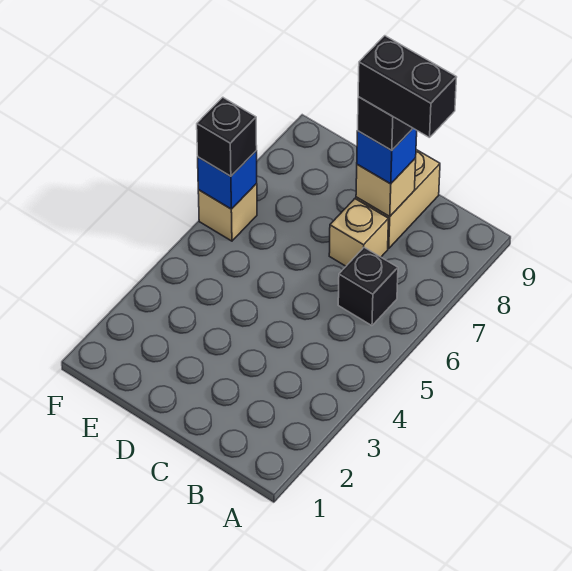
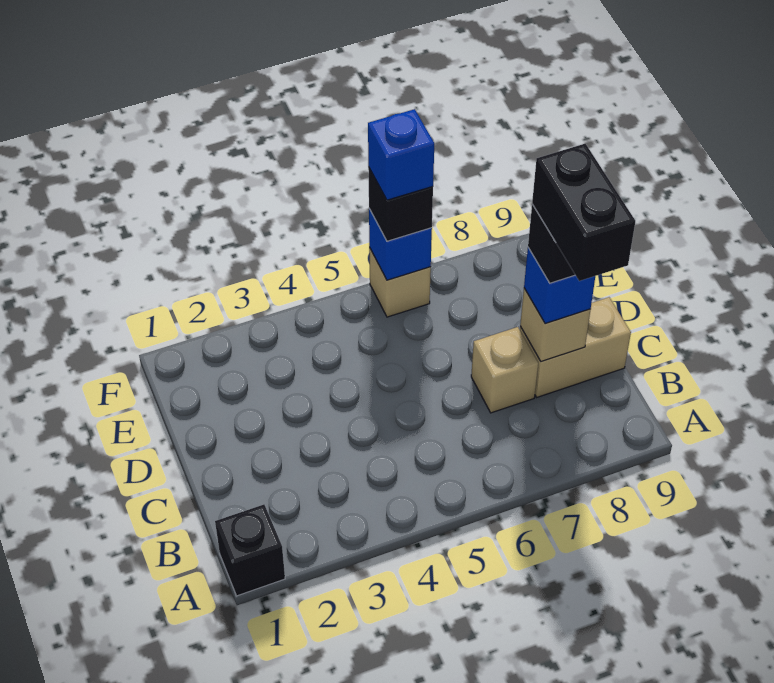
black brick B6 level 1 -> black brick A1 level 1
none -> blue brick F6 level 4

